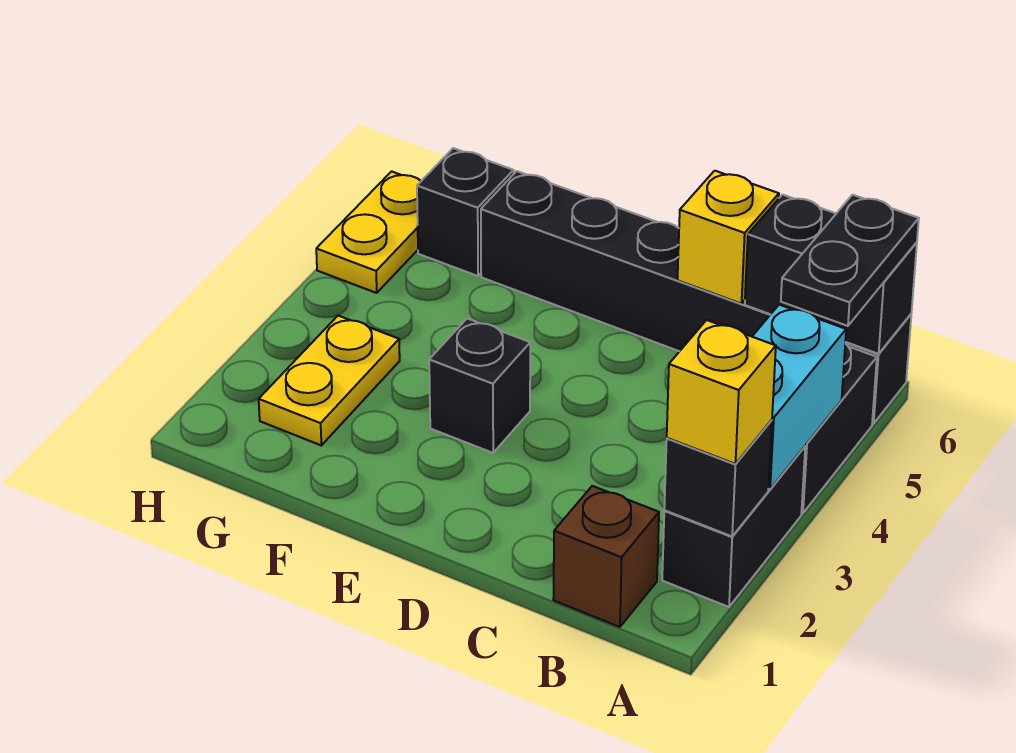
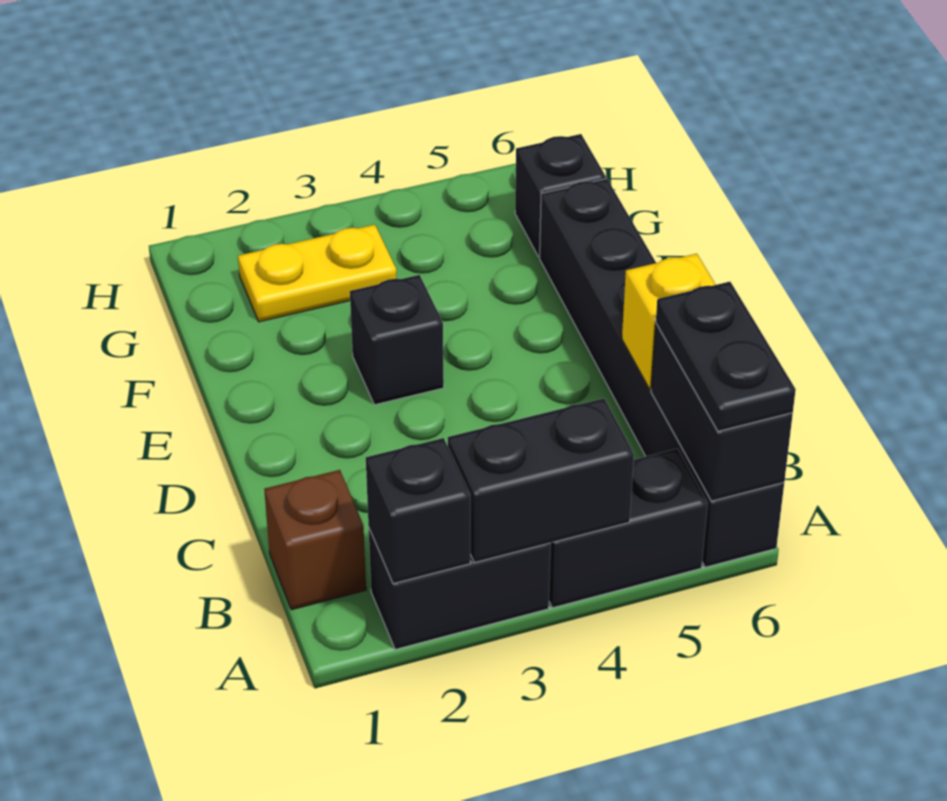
yellow brick A2 level 3 -> none
cyan brick A3:A4 level 2 -> black brick A3:A4 level 2
black plate A5:A6 level 3 -> black plate A6:B6 level 3
yellow plate H5:H6 level 1 -> none

